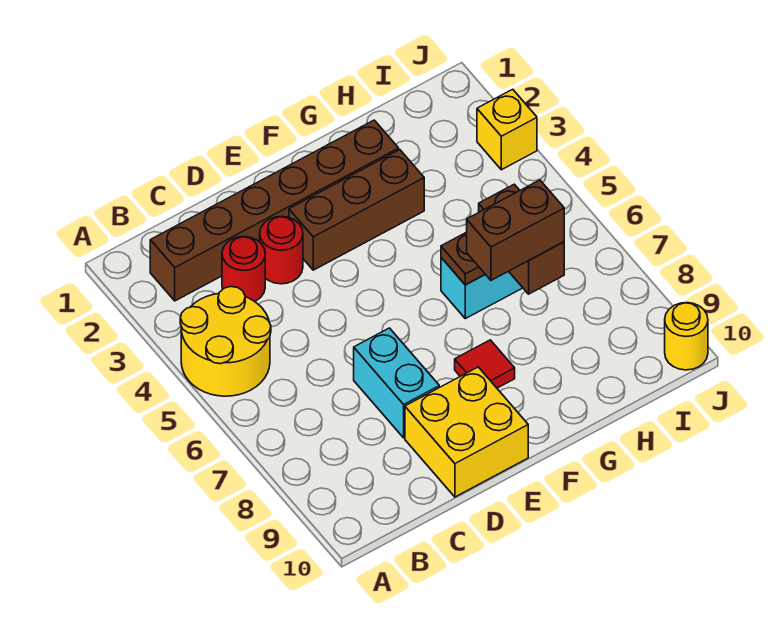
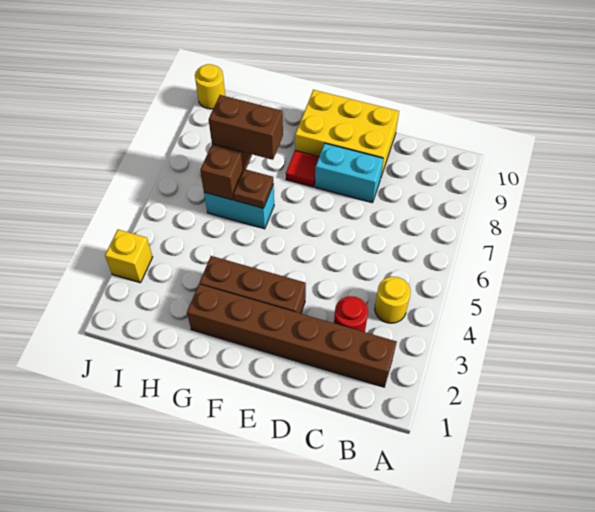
yellow round brick A4:B5 level 1 -> yellow round brick B4 level 1
red round brick D3 level 1 -> none
cyan brick D7:D8 level 1 -> cyan brick D8:E8 level 1
yellow brick D9:E10 level 1 -> yellow brick D9:F10 level 1

